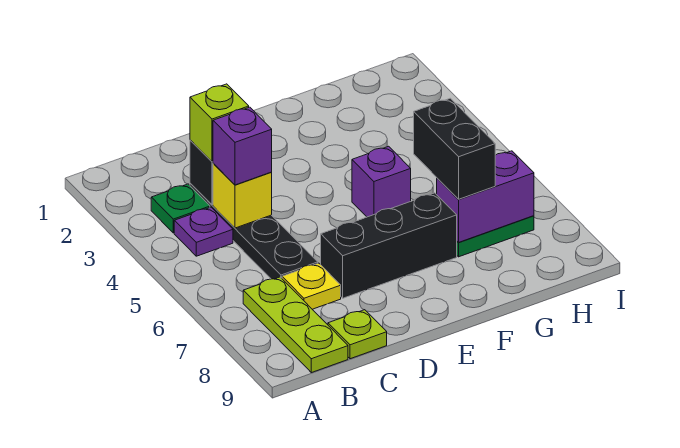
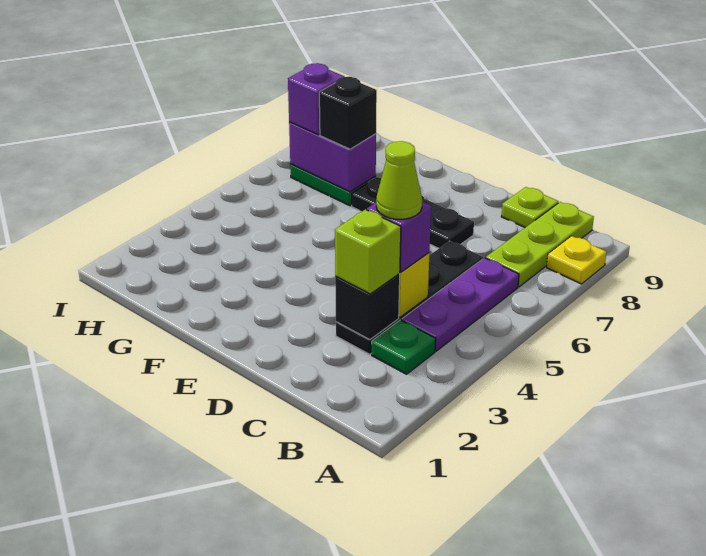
purple plate B4 level 1 -> purple plate B4:B6 level 1
none -> lime cone C4 level 4
yellow plate C7 level 1 -> yellow plate A8 level 1
black brick D7:F7 level 1 -> black plate D7:F7 level 1
purple brick F5 level 1 -> purple brick H7 level 3
black brick G6:G7 level 3 -> black brick G7 level 3

